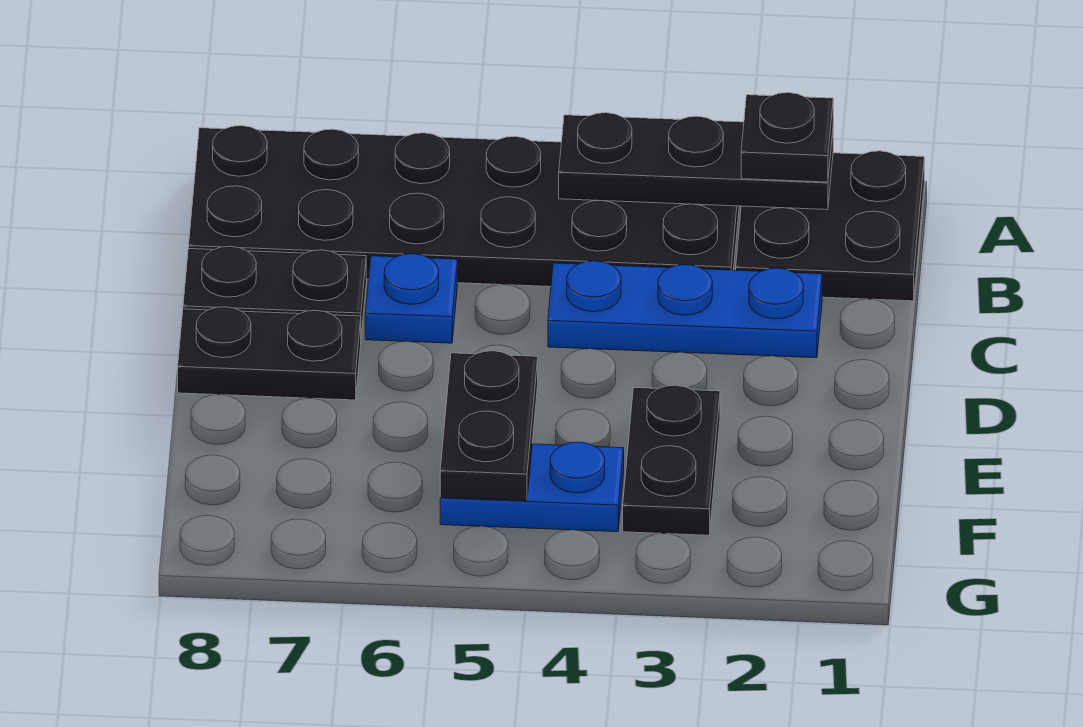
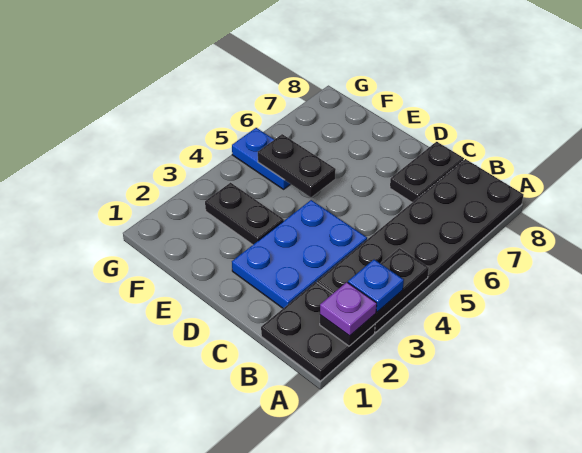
black plate A2 level 3 -> purple plate A2 level 3
blue plate C2:C4 level 1 -> blue plate C2:D4 level 1
blue plate C6 level 1 -> blue plate A3 level 3
black plate D7:D8 level 1 -> none
blue plate F4:F5 level 1 -> blue plate F5:G5 level 1

